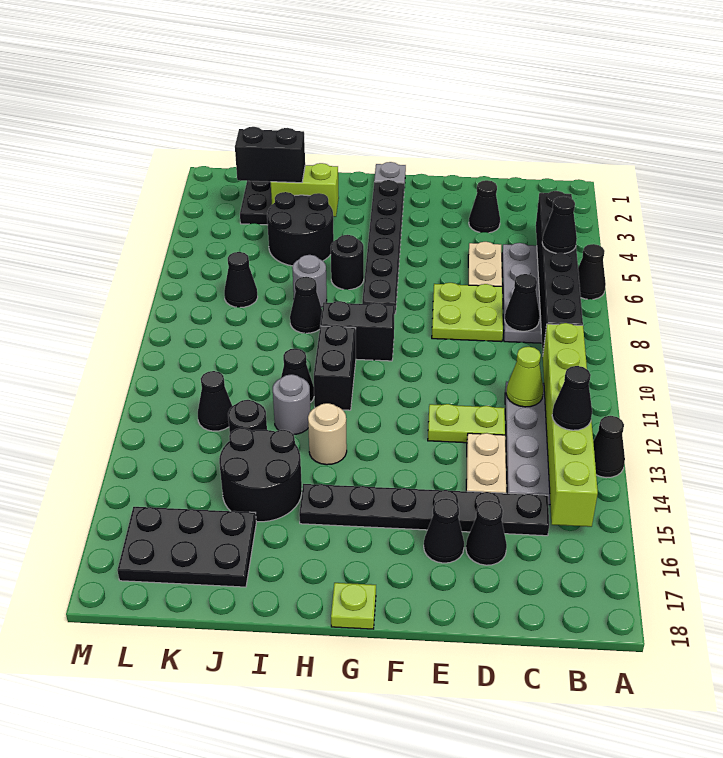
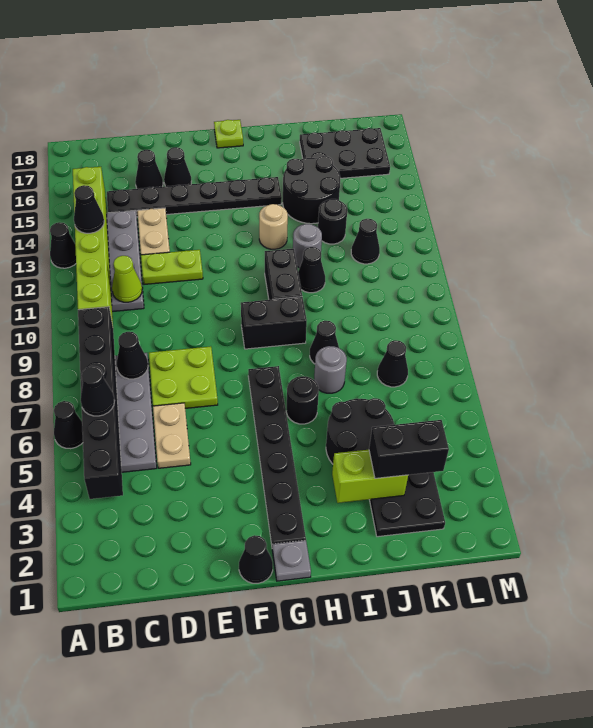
black cone D3 level 1 -> black cone F1 level 1

